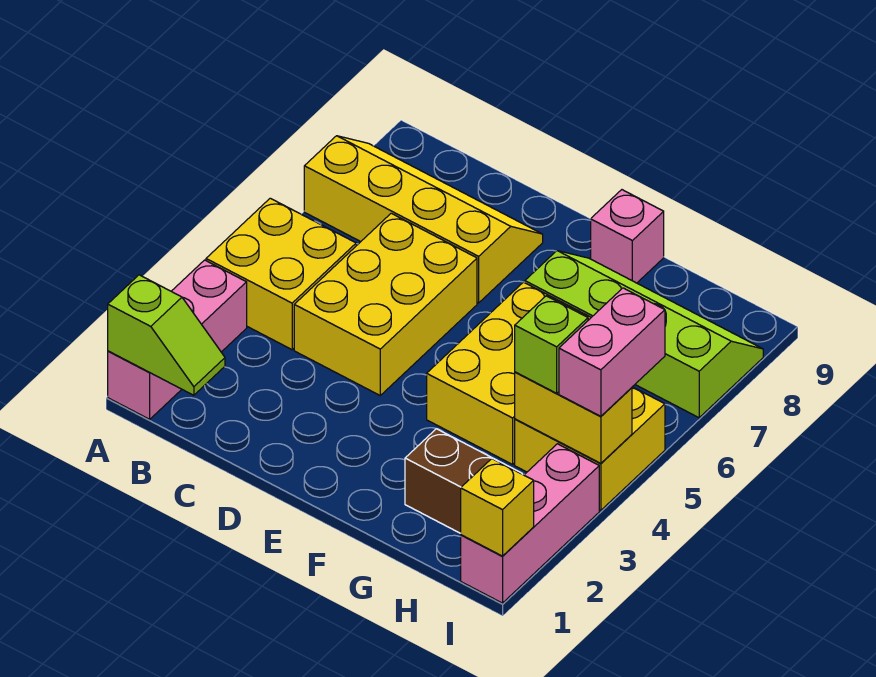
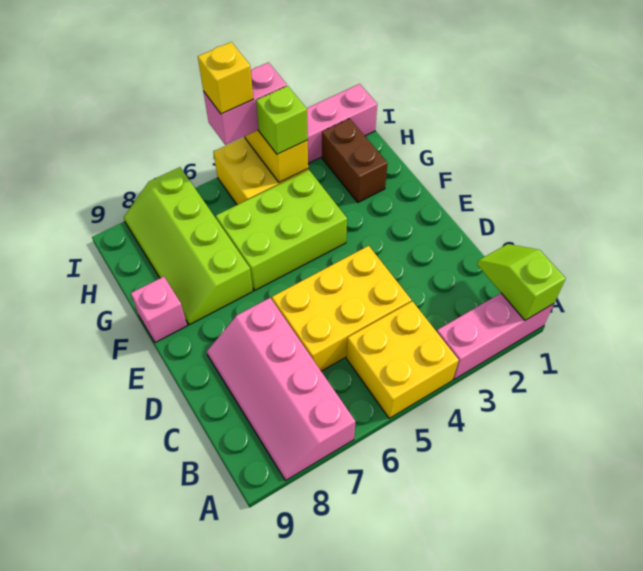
yellow slope A7:D8 level 1 top 7 -> pink slope A7:D8 level 1 top 7
yellow brick F4:G6 level 1 -> lime brick F4:G6 level 1
yellow brick I1 level 2 -> yellow brick I5 level 4

